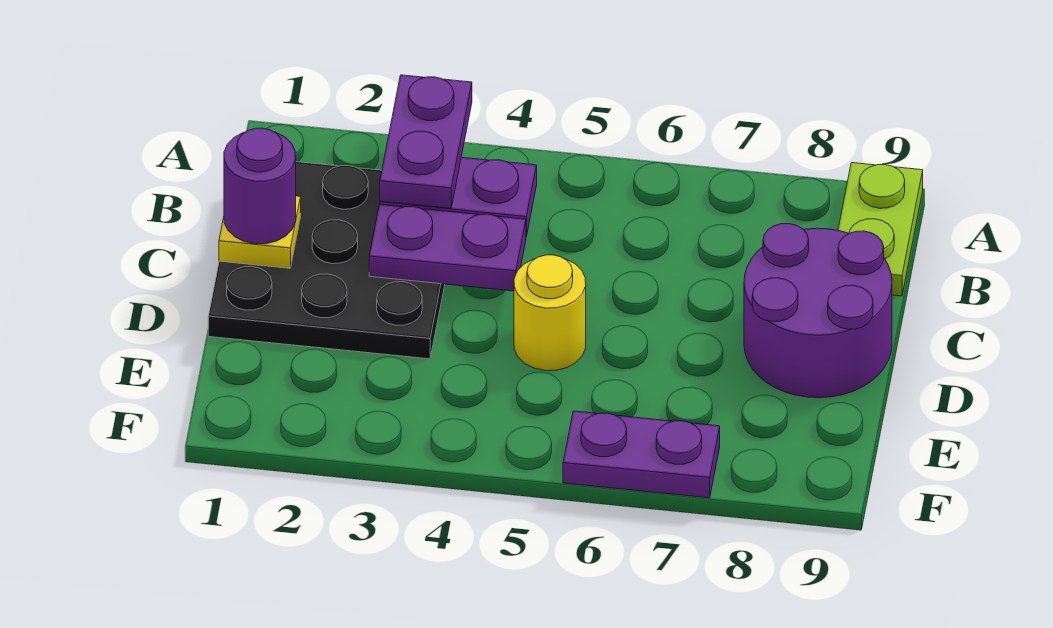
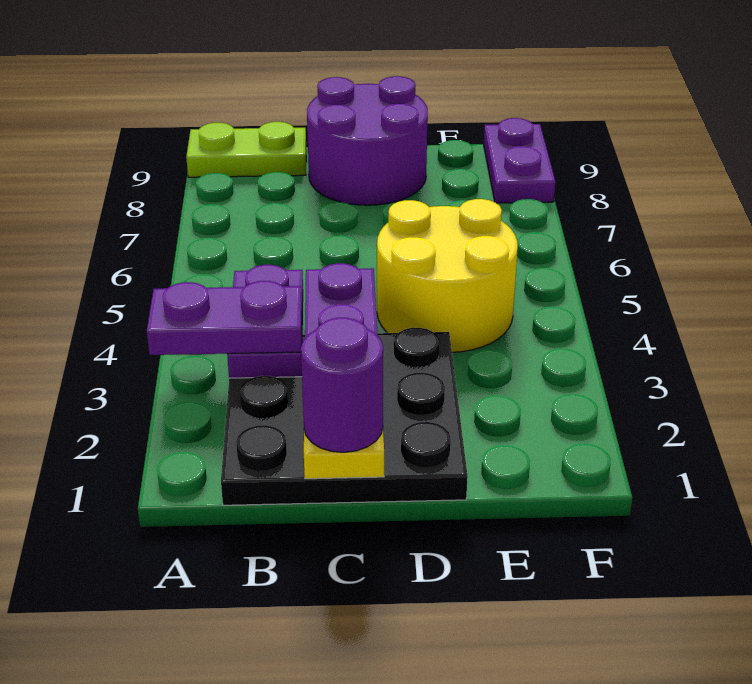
yellow round brick D5 level 1 -> yellow round brick D4:E5 level 1
purple plate F6:F7 level 1 -> purple plate F8:F9 level 1

